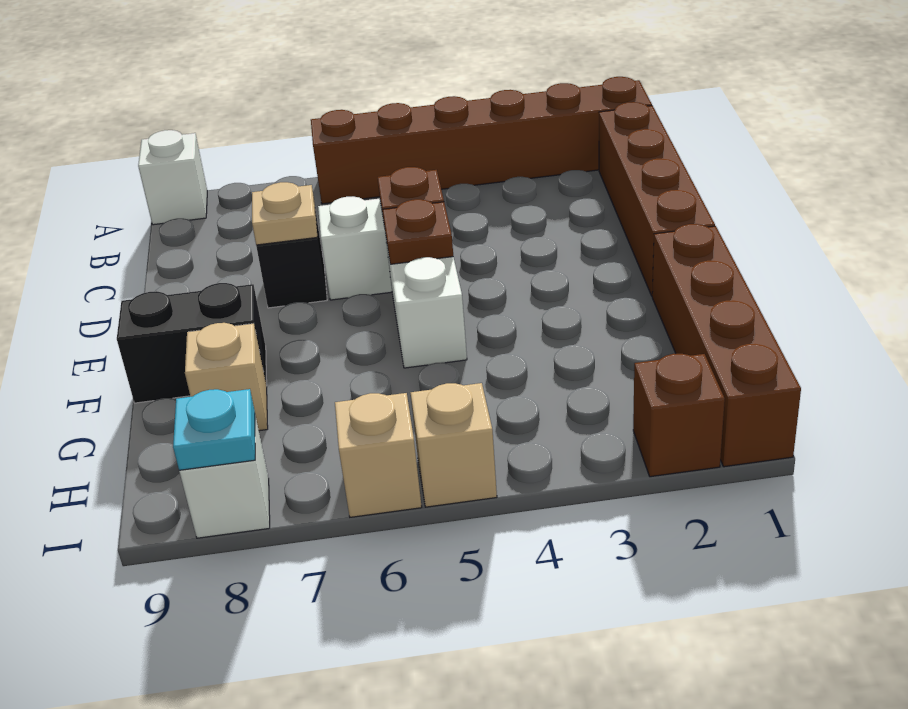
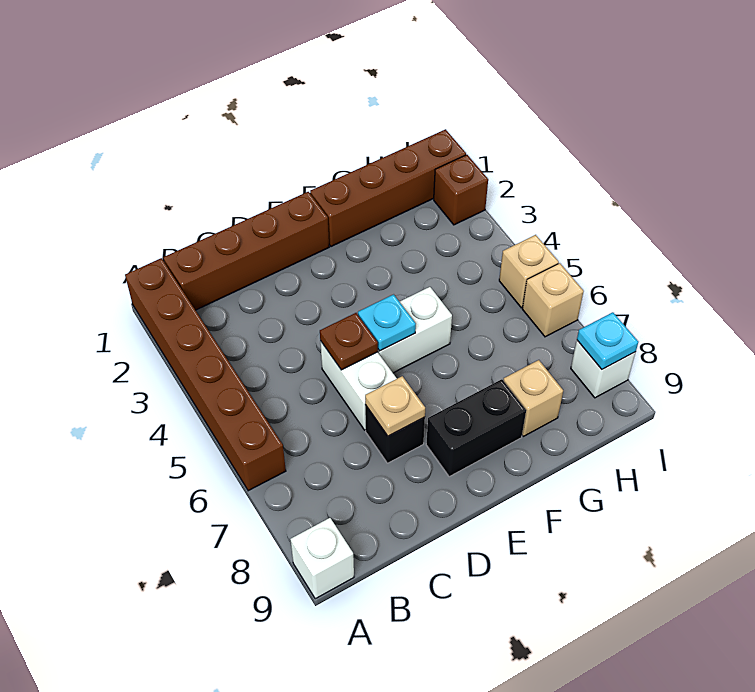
brown plate E5 level 2 -> cyan plate E5 level 2
black brick F8:F9 level 1 -> black brick E8:F8 level 1

